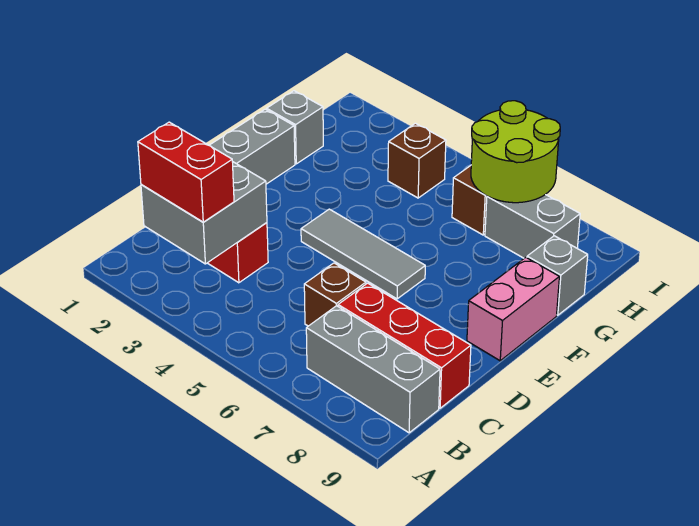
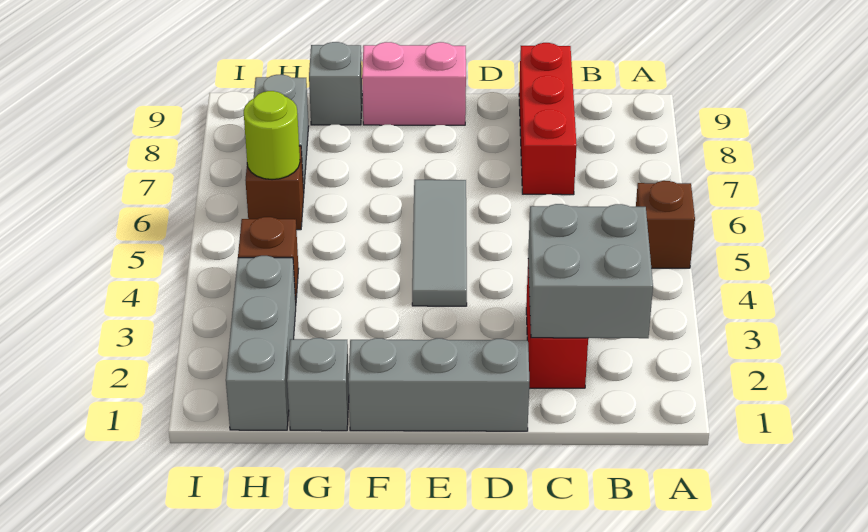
red brick B2:B3 level 3 -> none
grey brick B7:B9 level 1 -> grey brick H1:H3 level 1
brown brick C6 level 1 -> brown brick A5 level 1
lime round brick H6:I7 level 2 -> lime round brick H6 level 2

